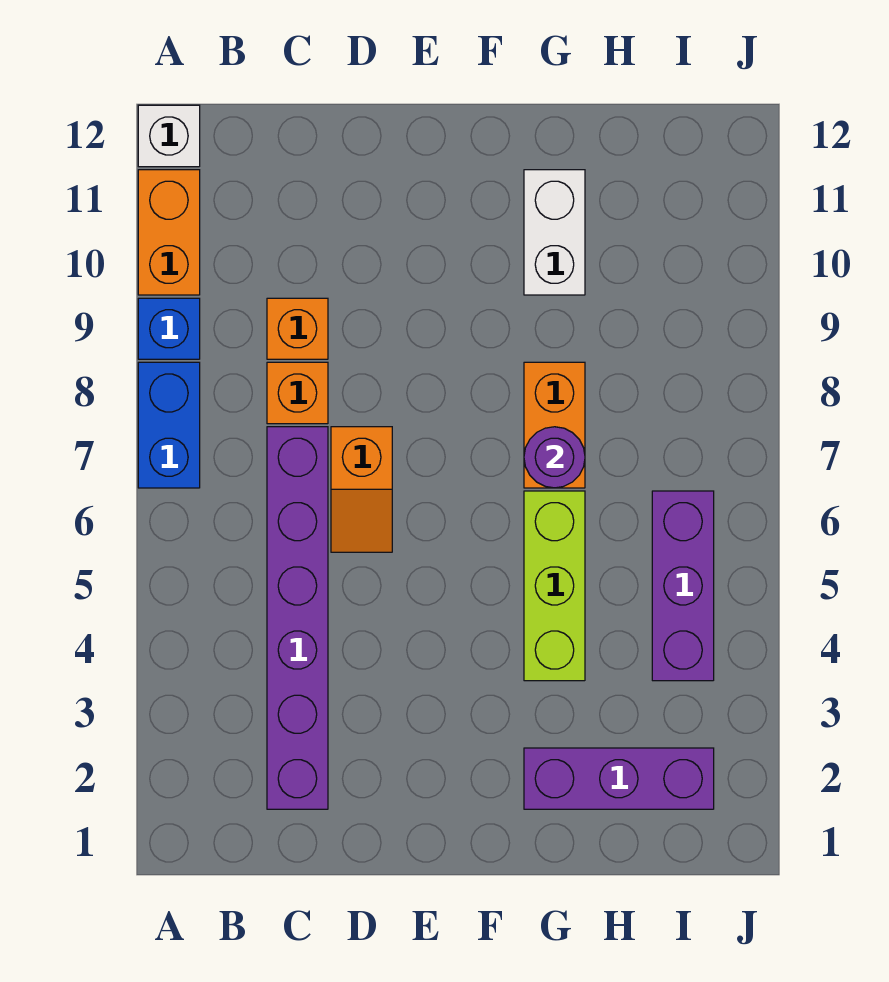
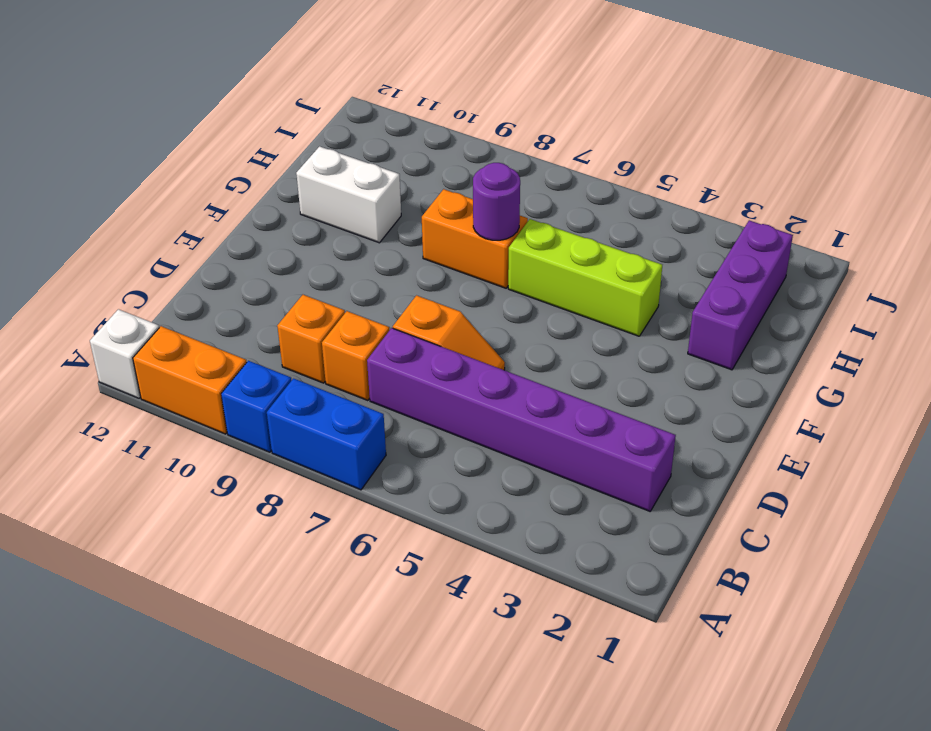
purple brick I4:I6 level 1 -> none

